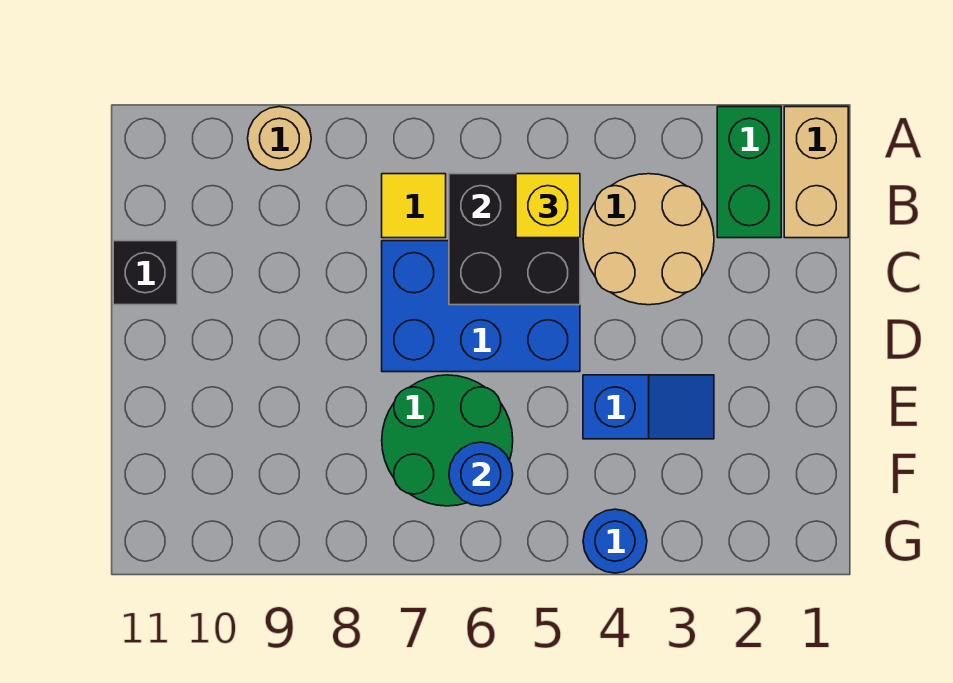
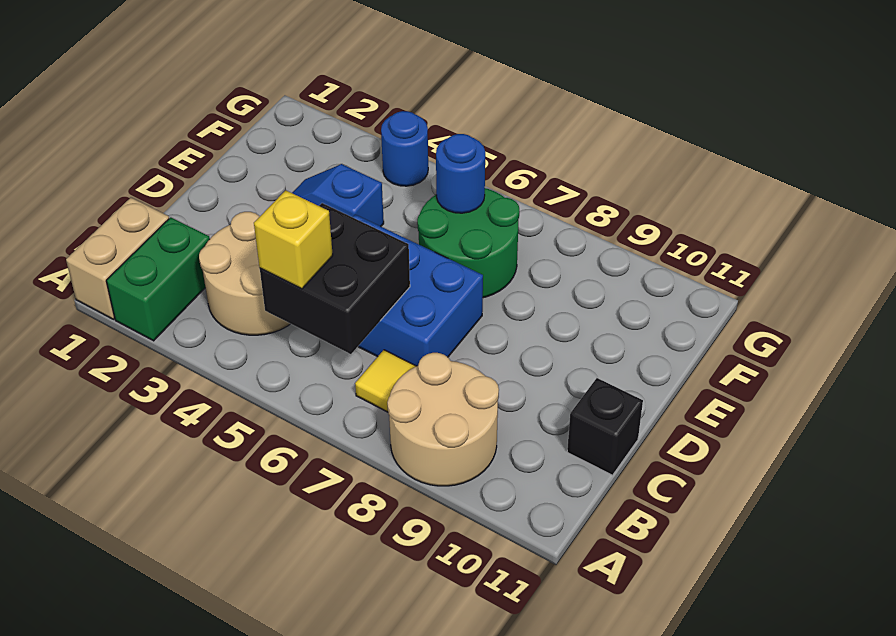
tan round brick A9 level 1 -> tan round brick A8:B9 level 1

